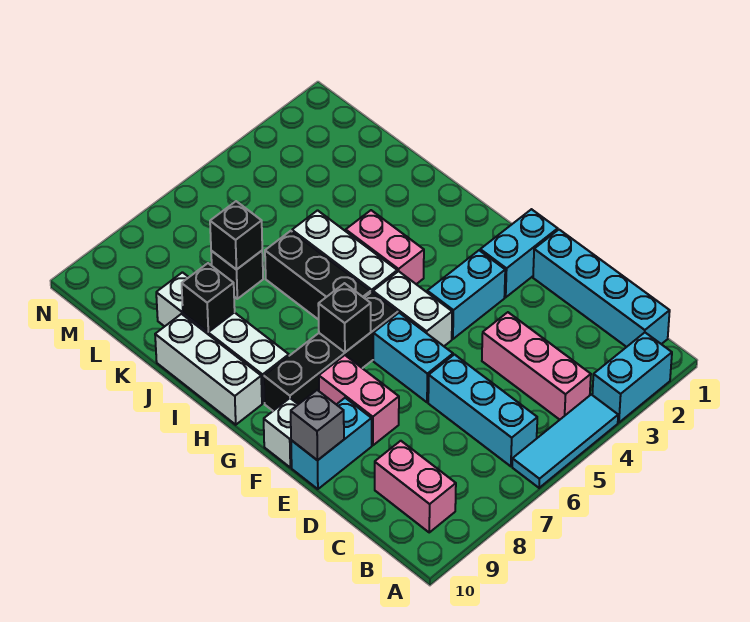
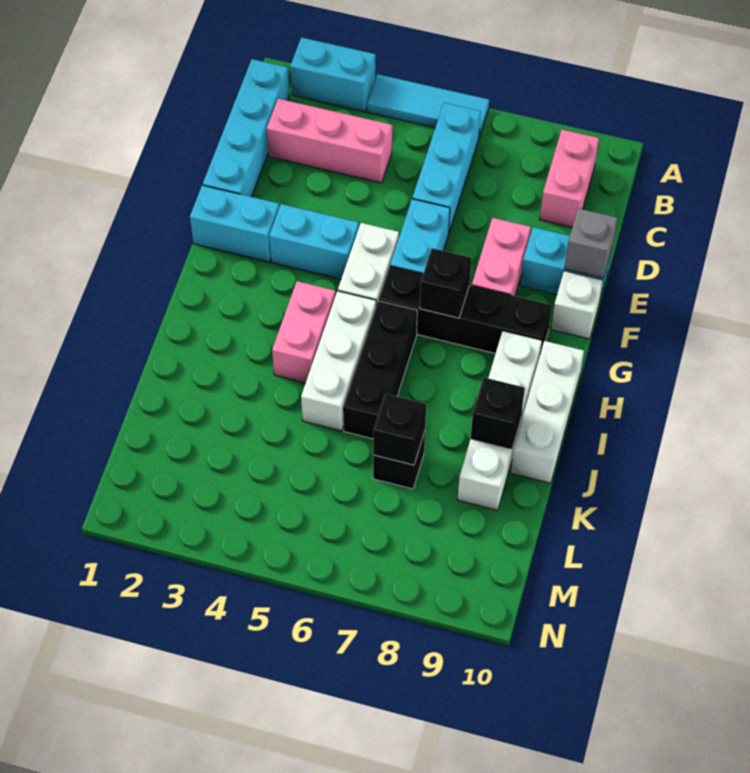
pink brick B4:D4 level 1 -> pink brick C2:C4 level 1

